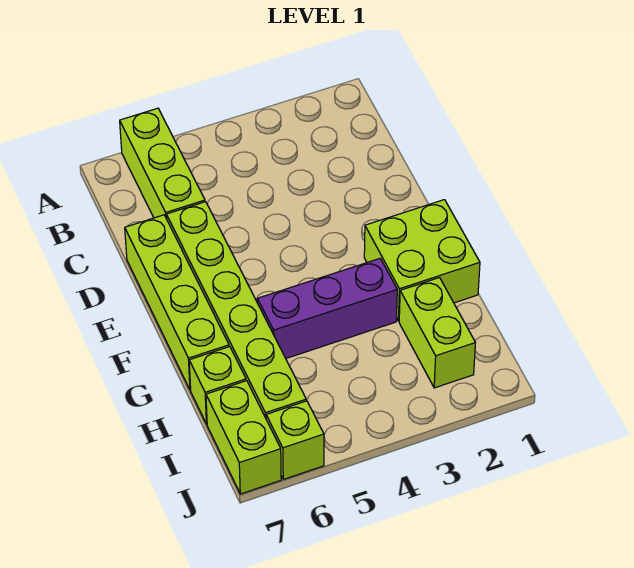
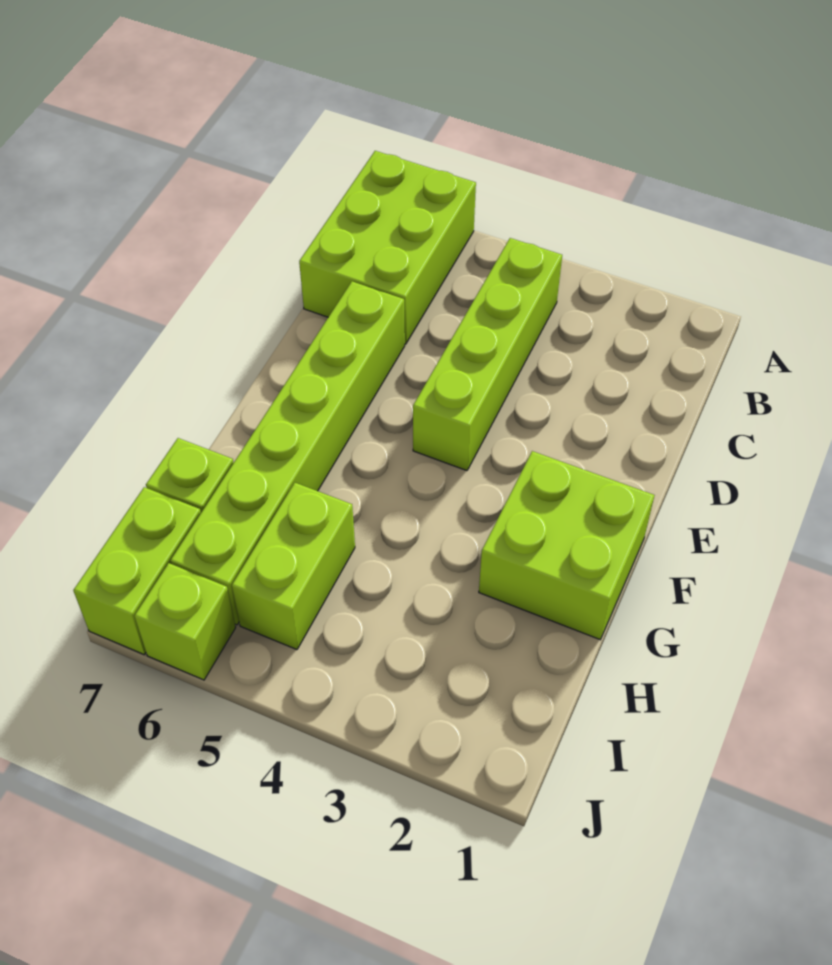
lime brick A6:C6 level 1 -> lime brick A6:C7 level 1
lime brick D7:G7 level 1 -> lime brick B4:E4 level 1
purple brick G3:G5 level 1 -> none
lime brick H2:I2 level 1 -> lime brick H5:I5 level 1

